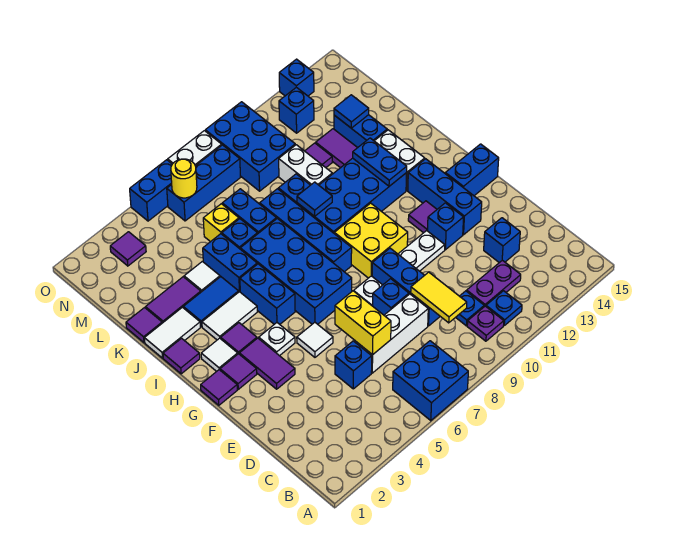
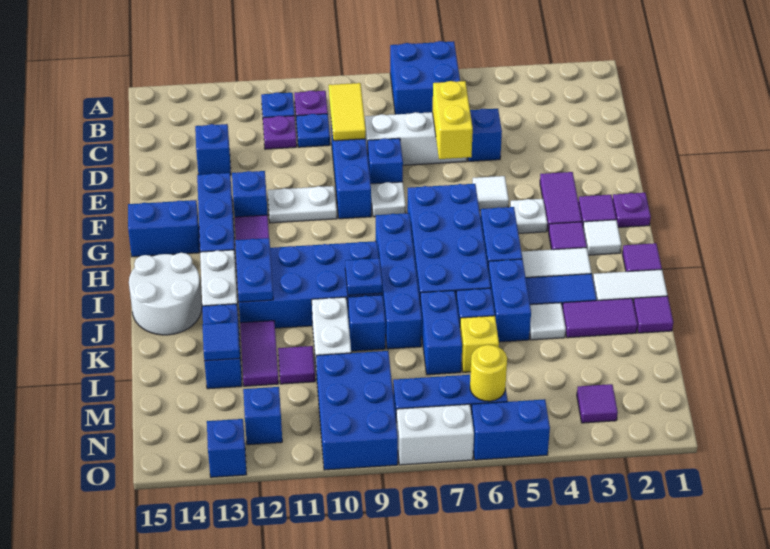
purple plate C11:C12 level 1 -> purple plate C11 level 1
purple tile G1 level 1 -> purple plate G1 level 1
yellow brick G9:H10 level 1 -> none
none -> white round brick I14:J15 level 1
blue tile J9 level 2 -> blue plate J9 level 2

